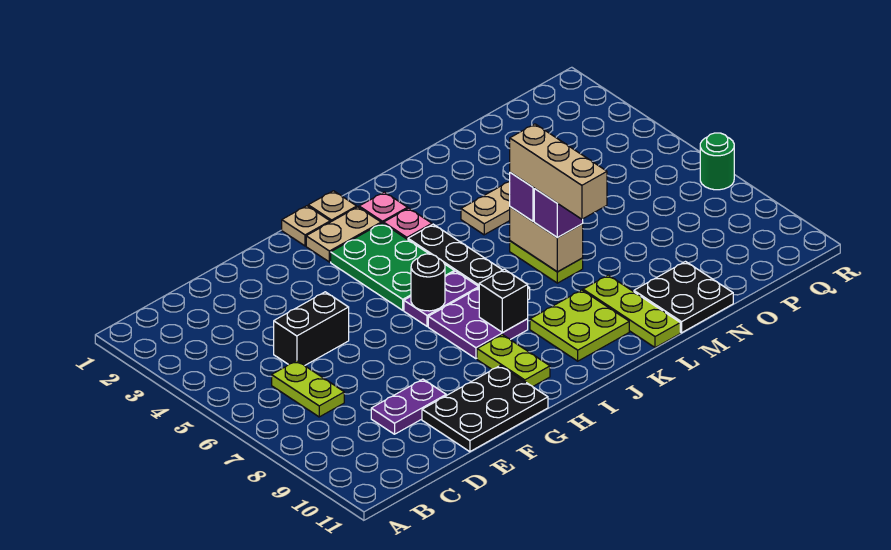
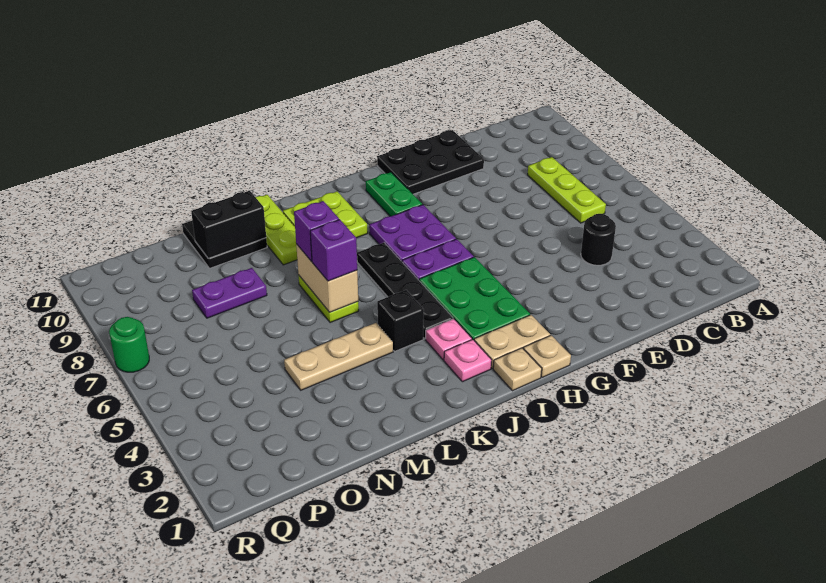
lime plate C6:C7 level 1 -> lime plate C6:C8 level 1
black brick D5:E5 level 1 -> black brick M10:N10 level 2
purple plate D9:E9 level 1 -> purple plate N8:O8 level 1
black round brick H6 level 2 -> black round brick D4 level 1
lime plate H9:H10 level 1 -> green plate H9:H10 level 1
black brick I8 level 2 -> black brick K4 level 1
tan brick L6:L8 level 4 -> none

